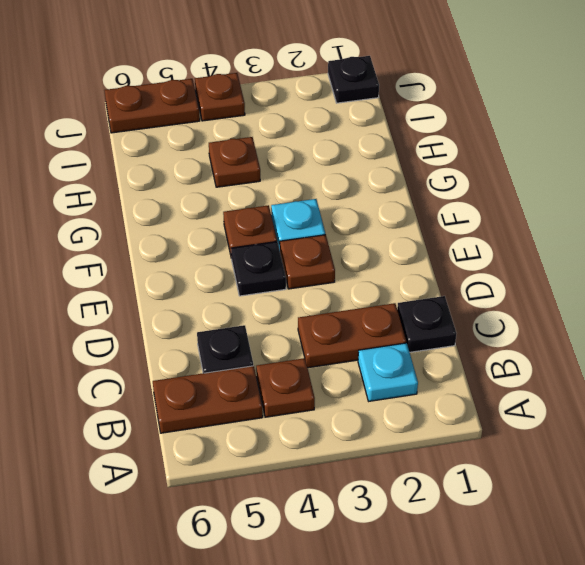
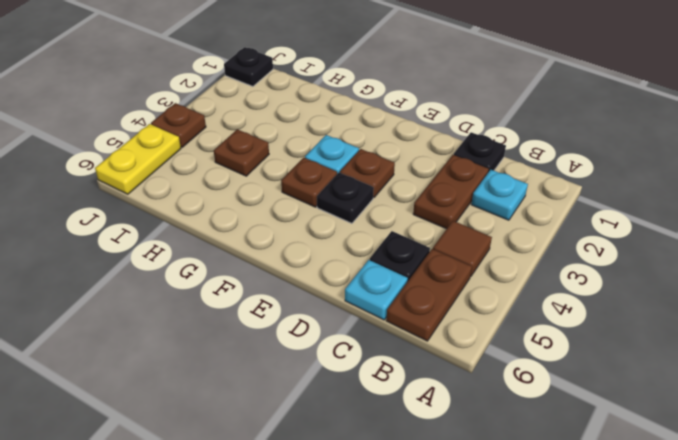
brown plate B4 level 1 -> brown tile B4 level 1
none -> cyan plate C6 level 1
brown plate J5:J6 level 1 -> yellow plate J5:J6 level 1

